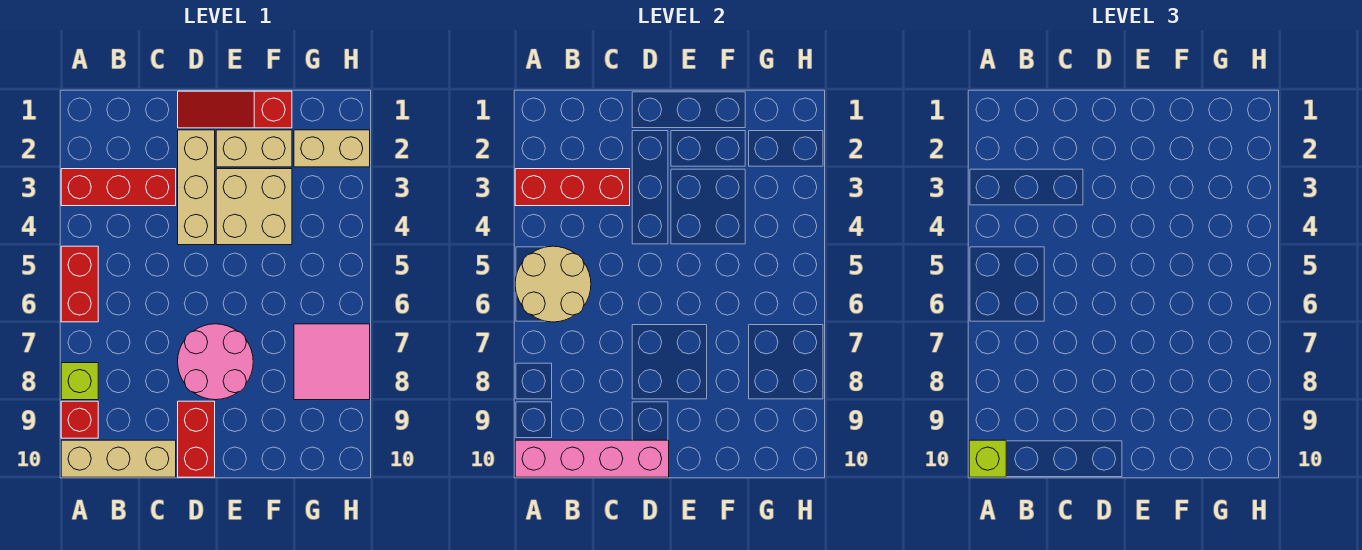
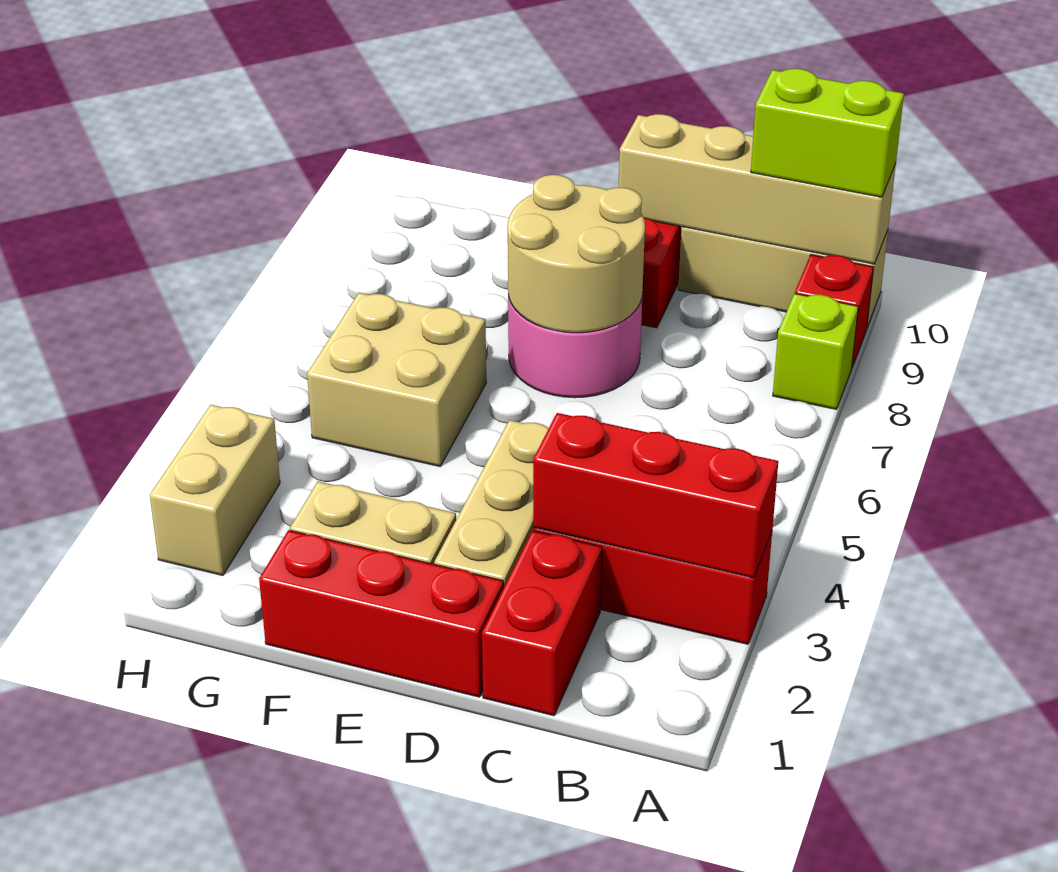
red brick A5:A6 level 1 -> red brick C1:C2 level 1
tan round brick A5:B6 level 2 -> tan round brick D7:E8 level 2
pink brick A10:D10 level 2 -> tan brick A10:D10 level 2
lime brick A10 level 3 -> lime brick A10:B10 level 3
red slope D1:F1 level 1 top F -> red brick D1:F1 level 1
tan brick E3:F4 level 1 -> tan brick F5:G6 level 1
tan brick G2:H2 level 1 -> tan brick H2:H3 level 1
pink tile G7:H8 level 1 -> none

